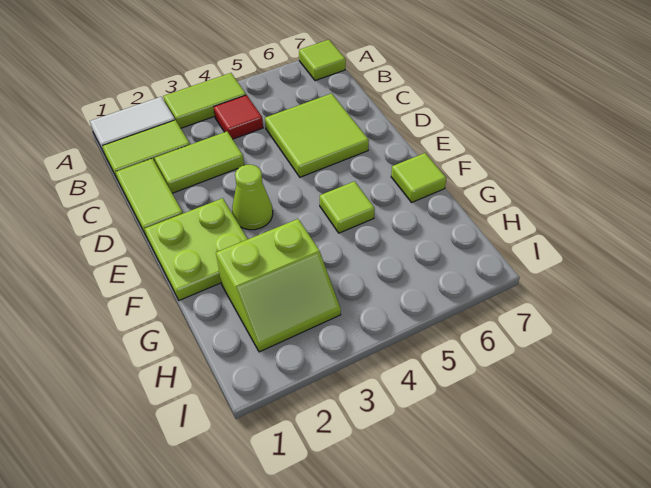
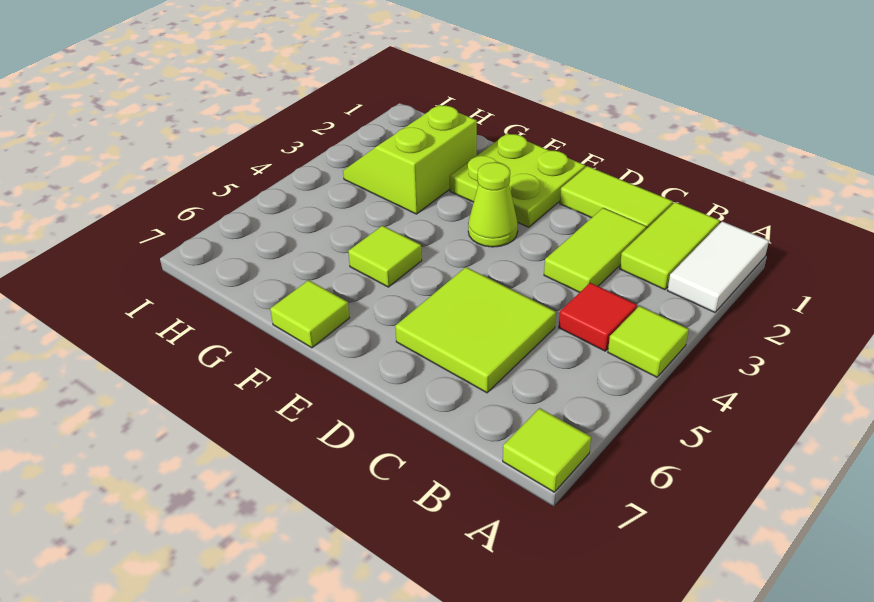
lime tile A3:A4 level 1 -> lime tile A4 level 1

